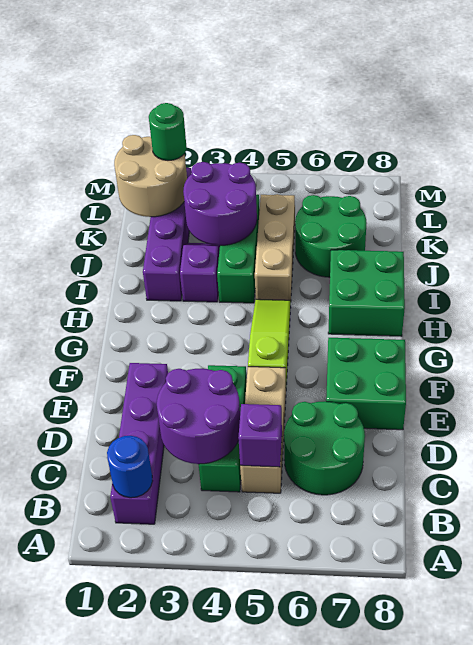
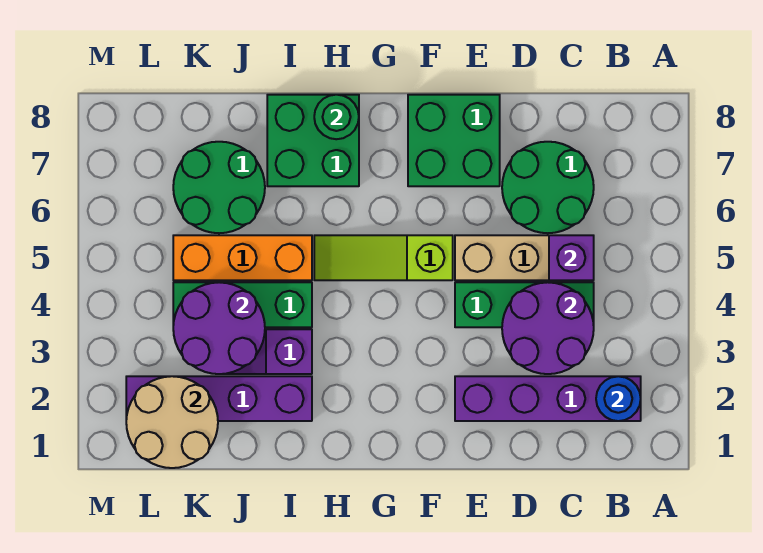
tan brick I5:K5 level 1 -> orange brick I5:K5 level 1
green round brick L2 level 3 -> green round brick H8 level 2

